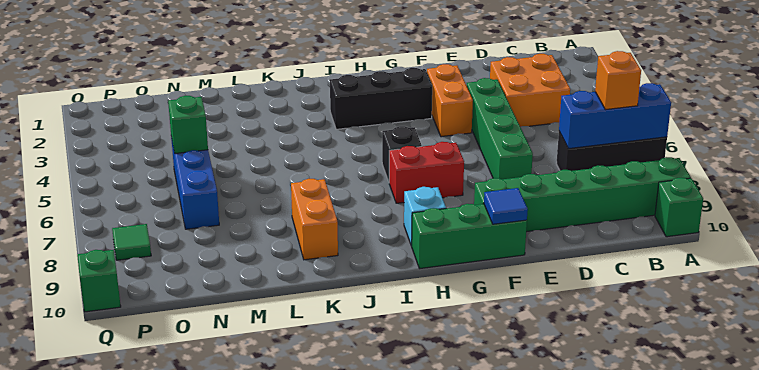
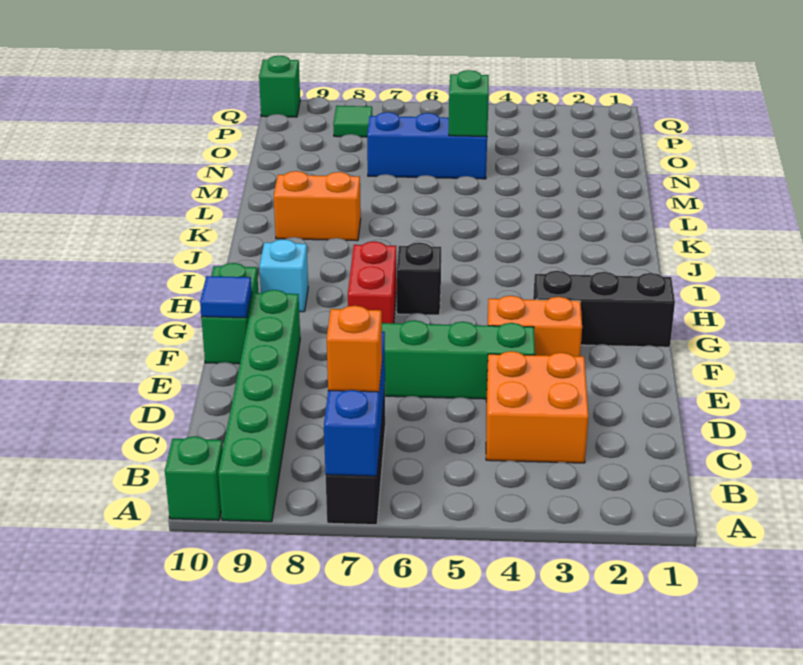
green brick F10:H10 level 1 -> green brick F10:G10 level 1
black brick G3:I3 level 1 -> black brick G1:G3 level 1

